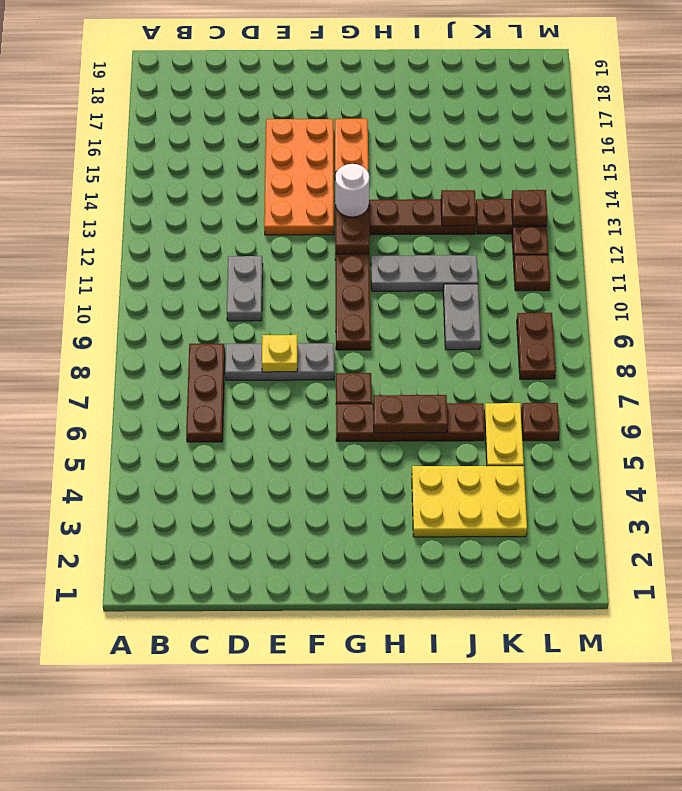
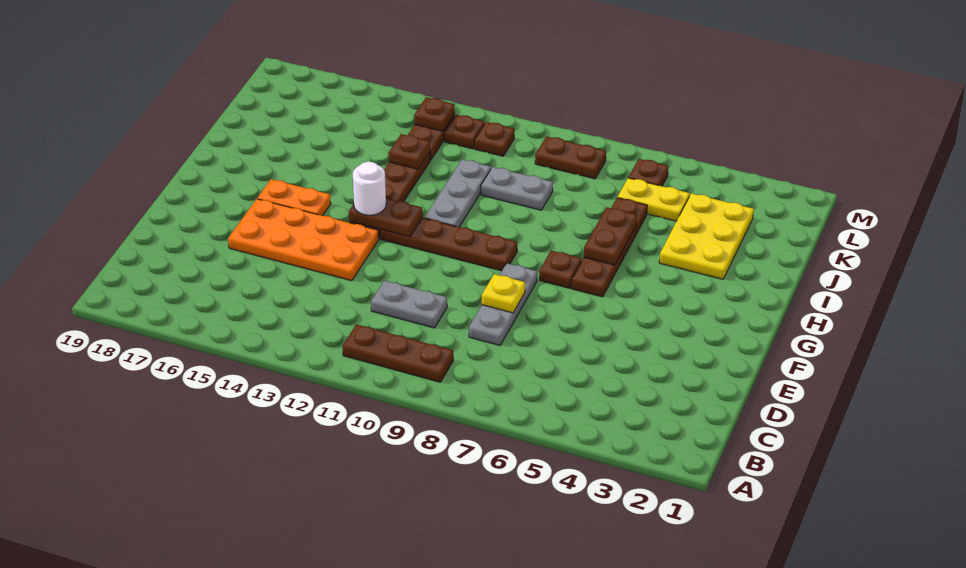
brown plate C6:C8 level 1 -> brown plate B9:B11 level 1

